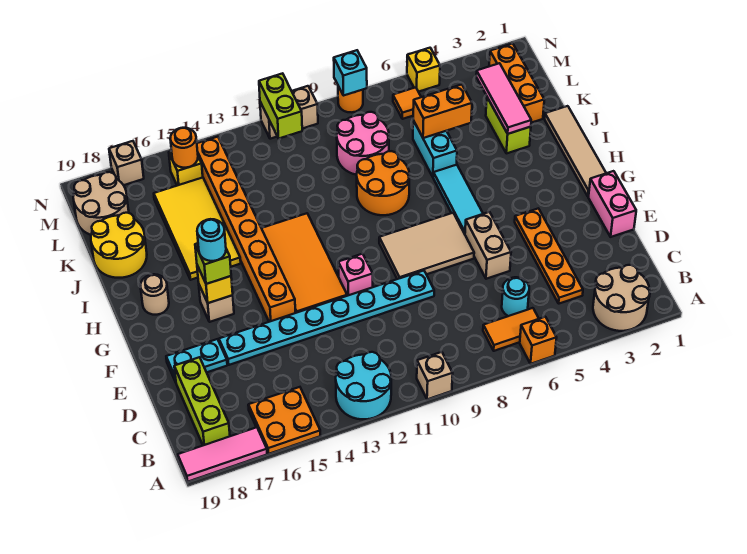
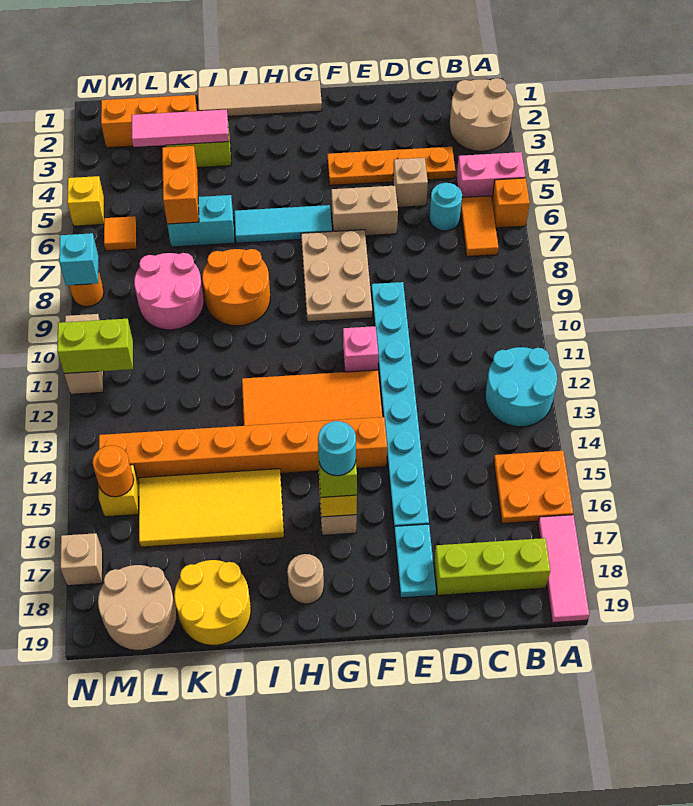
tan brick A10 level 1 -> tan brick D5 level 1
pink brick E1:F1 level 1 -> pink brick A5:B5 level 1
tan tile F7:G9 level 1 -> tan plate F7:G9 level 1

